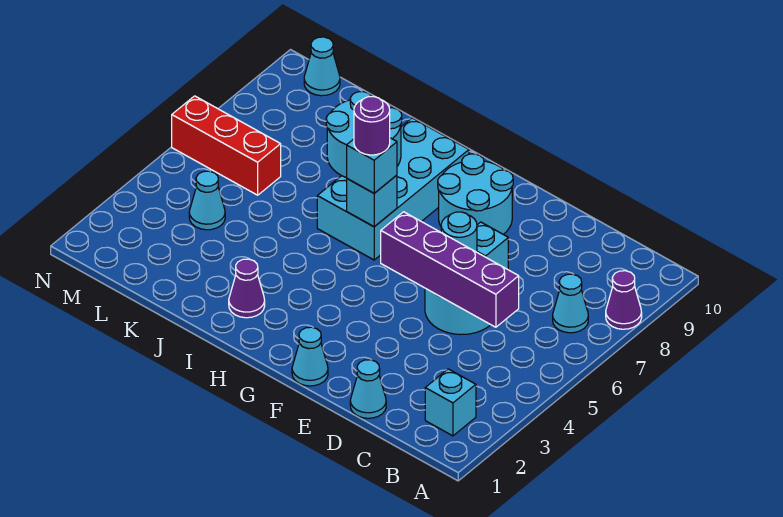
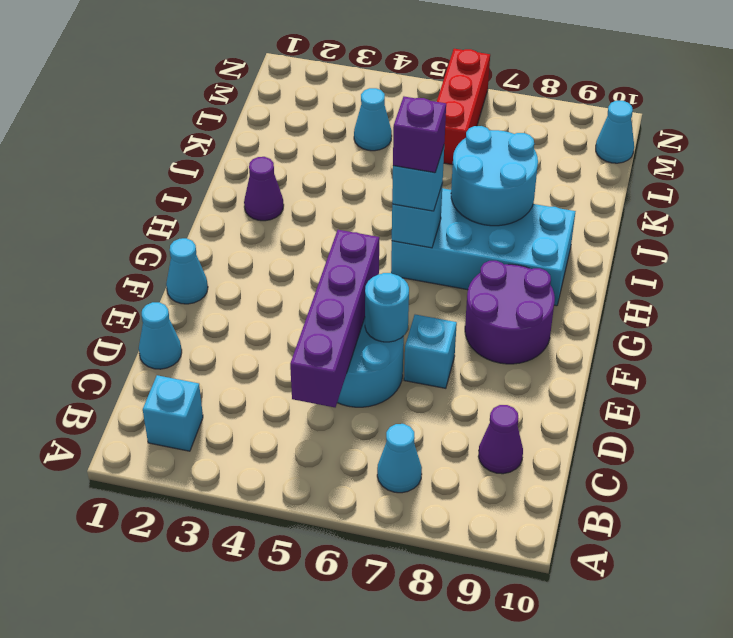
purple cone A8 level 1 -> purple cone C9 level 1
cyan round brick F8:G9 level 1 -> purple round brick F8:G9 level 1
purple round brick H6 level 4 -> purple brick H6 level 4

